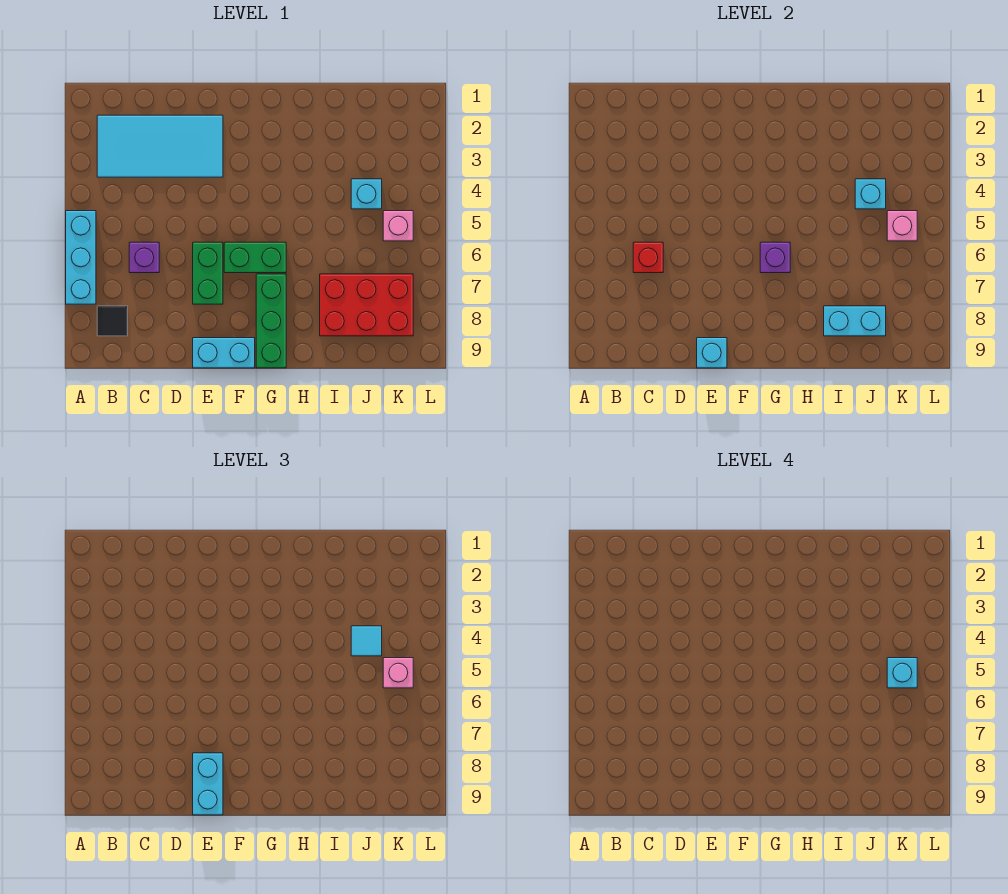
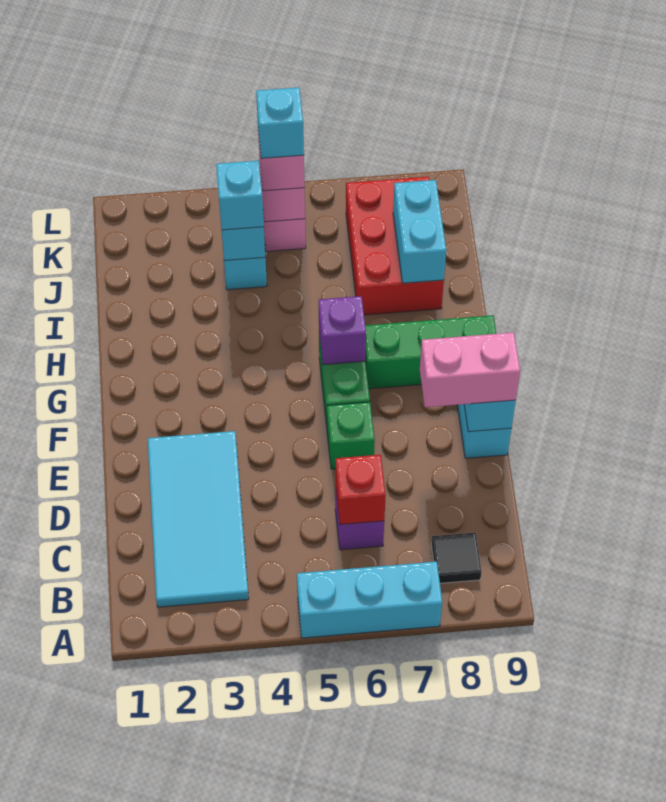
green brick E6:E7 level 1 -> green brick E6 level 1
cyan brick E8:E9 level 3 -> pink brick E8:E9 level 3
cyan tile J4 level 3 -> cyan brick J4 level 3

